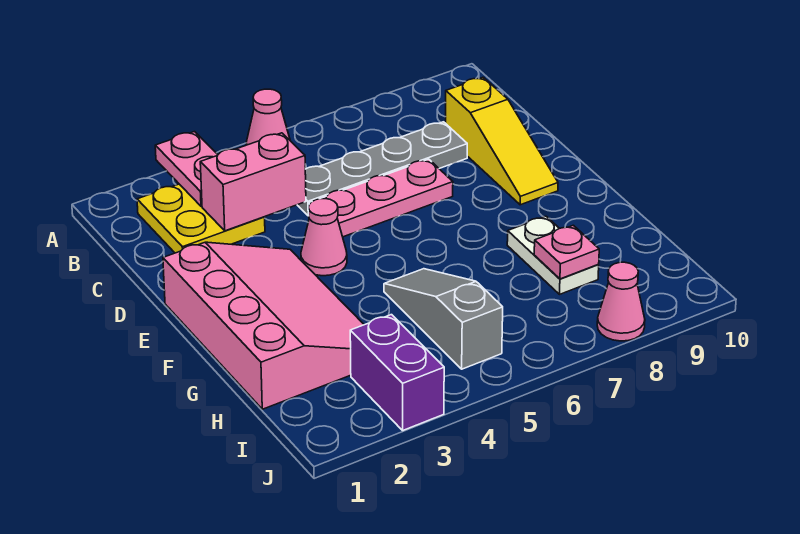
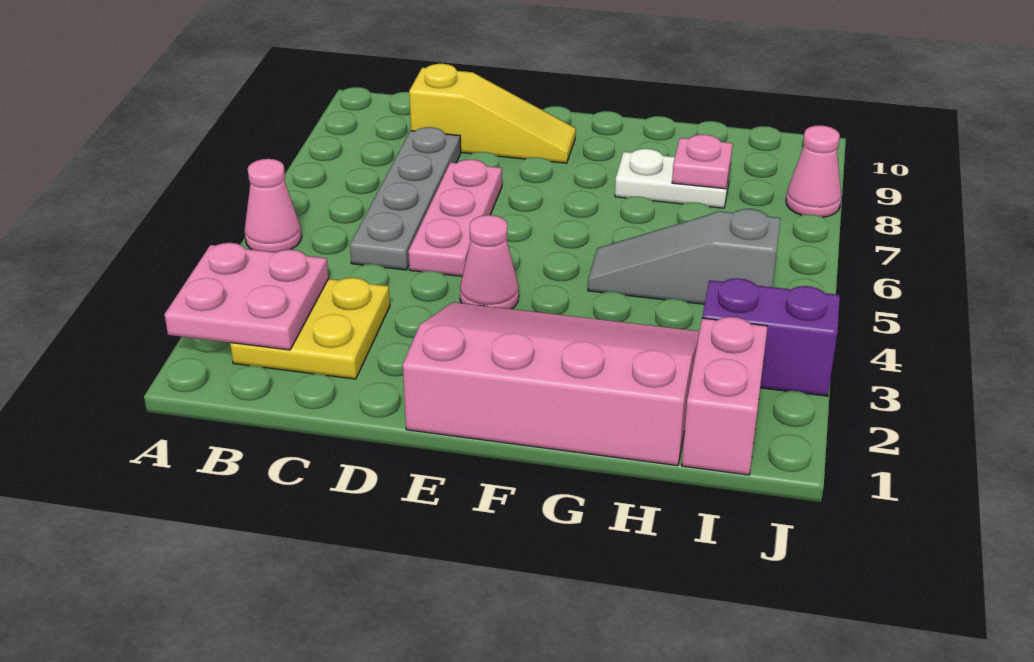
pink plate A3:B3 level 2 -> pink plate A2:B3 level 2
pink brick C3:C4 level 2 -> pink brick I1:I2 level 1

